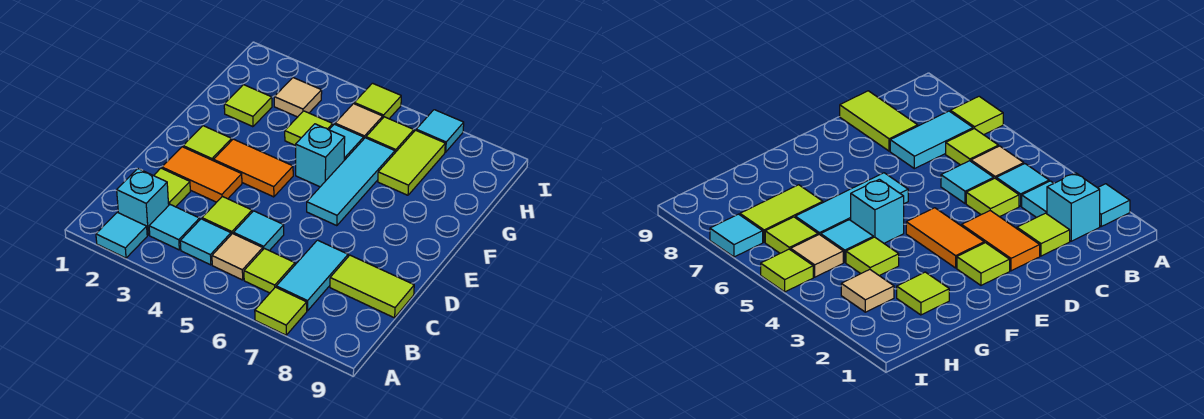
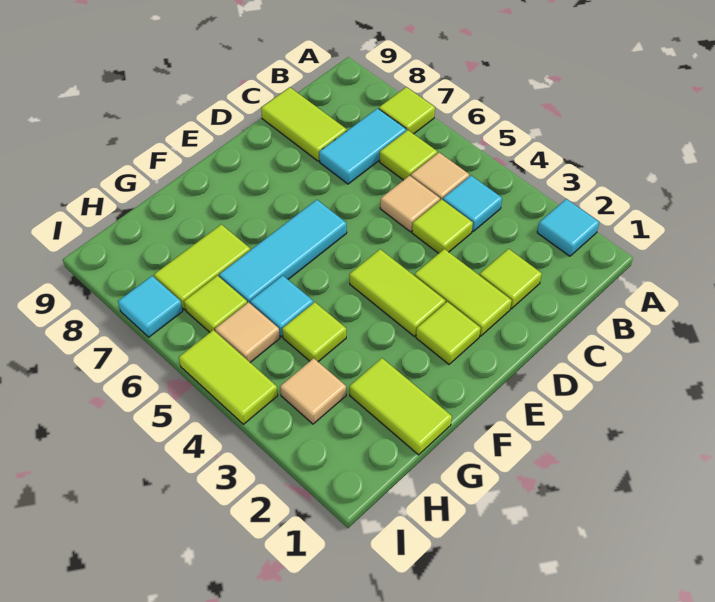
cyan brick B2 level 1 -> none
cyan tile B3 level 1 -> none
cyan tile C5 level 1 -> tan tile C5 level 1
orange tile D2:D3 level 1 -> lime tile D2:D3 level 1
orange tile E3:E4 level 1 -> lime tile E3:E4 level 1
cyan brick F5 level 1 -> none
lime tile G2 level 1 -> lime tile G1:G2 level 1
lime tile I5 level 1 -> lime tile I4:I5 level 1

